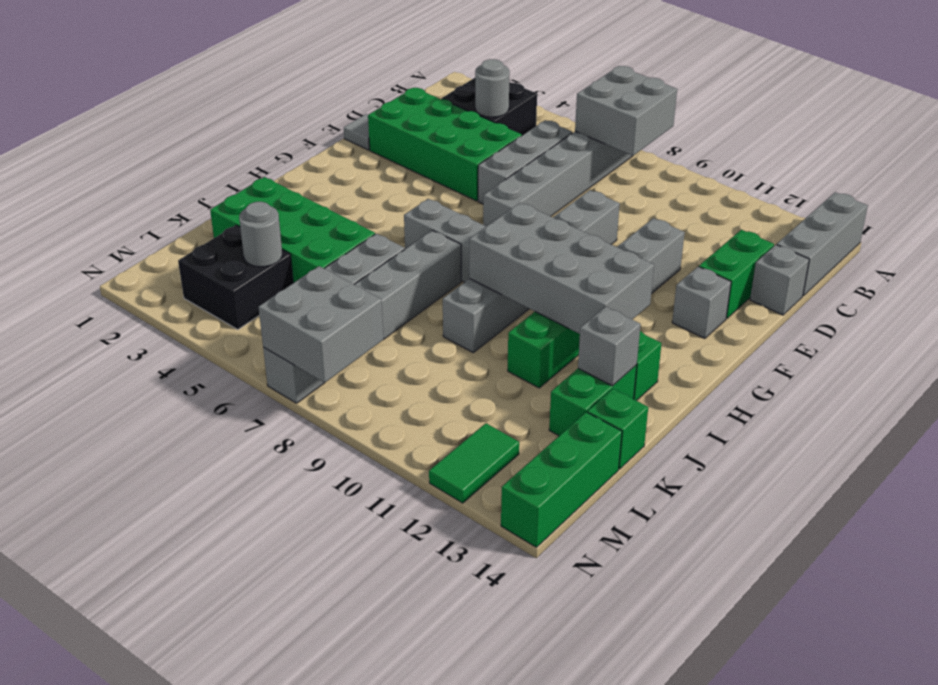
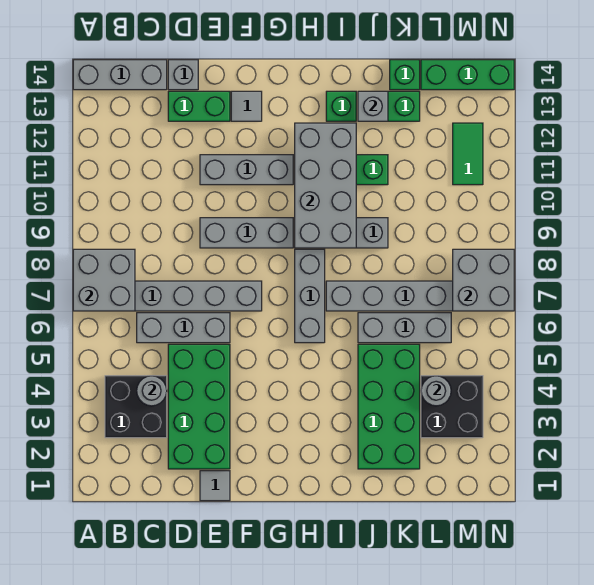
grey brick F13 level 1 -> grey tile F13 level 1
green tile M12:N12 level 1 -> green tile M11:M12 level 1

